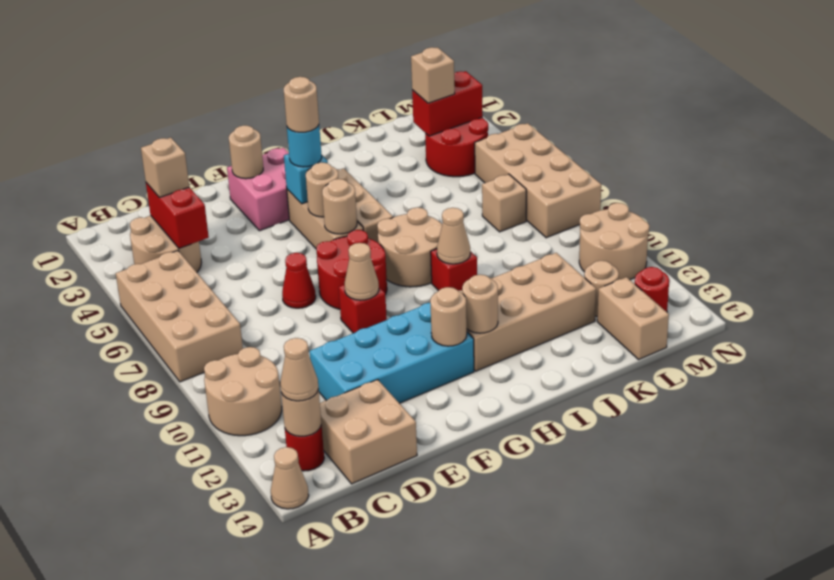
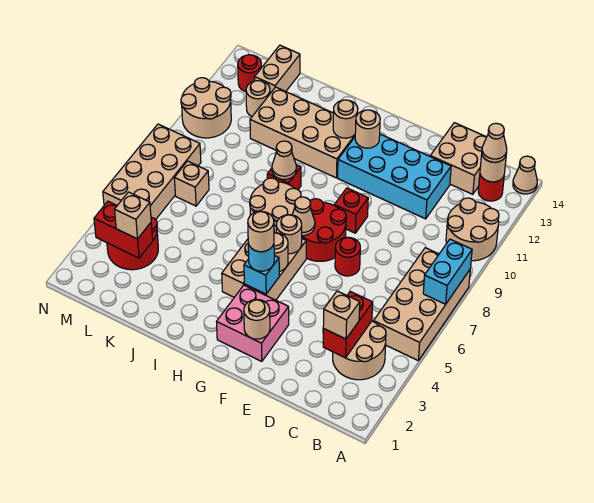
none -> cyan brick A7:A8 level 2
red cone E7 level 1 -> red round brick E7 level 1
tan cone F9 level 2 -> tan cone G7 level 2

